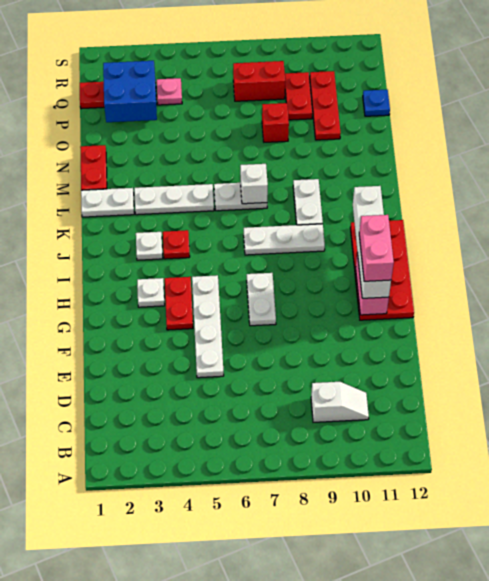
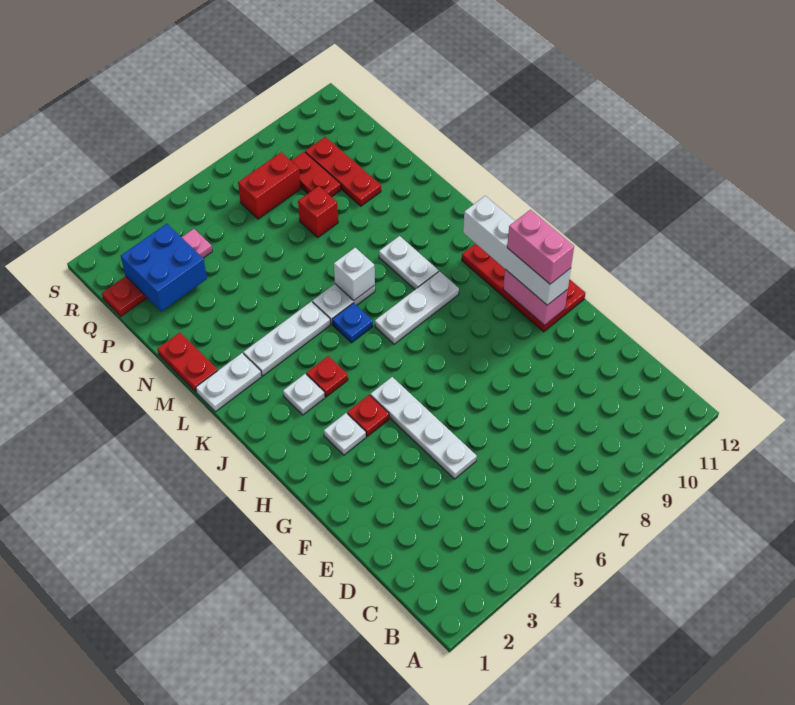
white slope C9:C10 level 1 top 9 -> none
red plate G4:H4 level 1 -> red plate H4 level 1
white plate G7:H7 level 1 -> none
blue plate P12 level 1 -> blue plate K6 level 1

